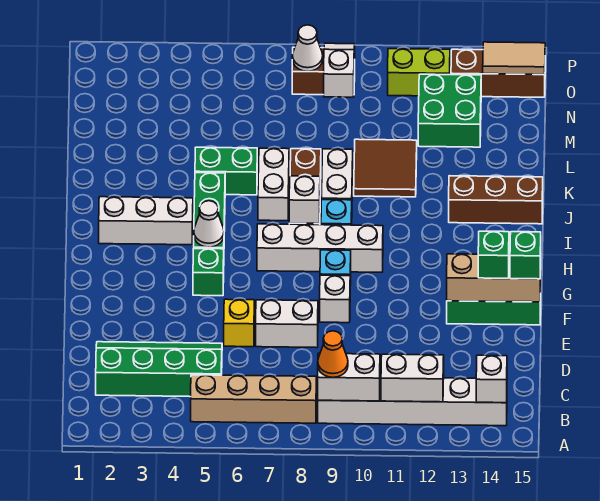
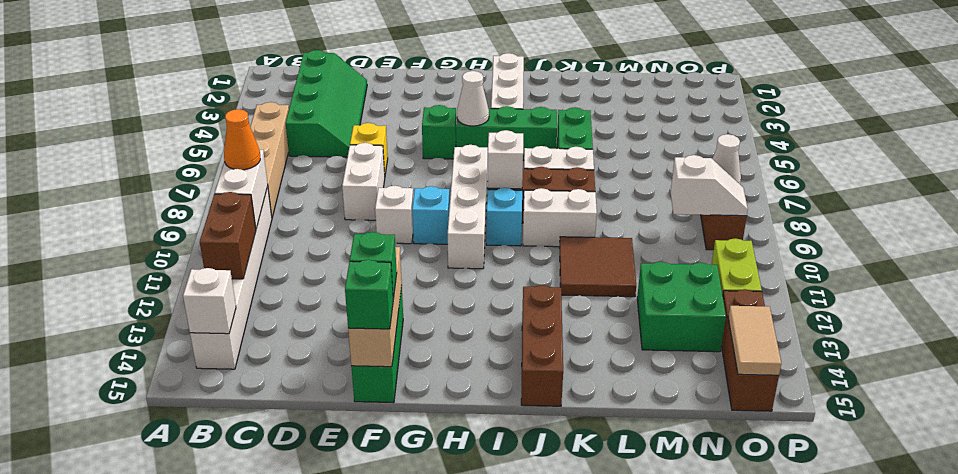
white brick B11:B12 level 2 -> brown brick B11:B12 level 2

